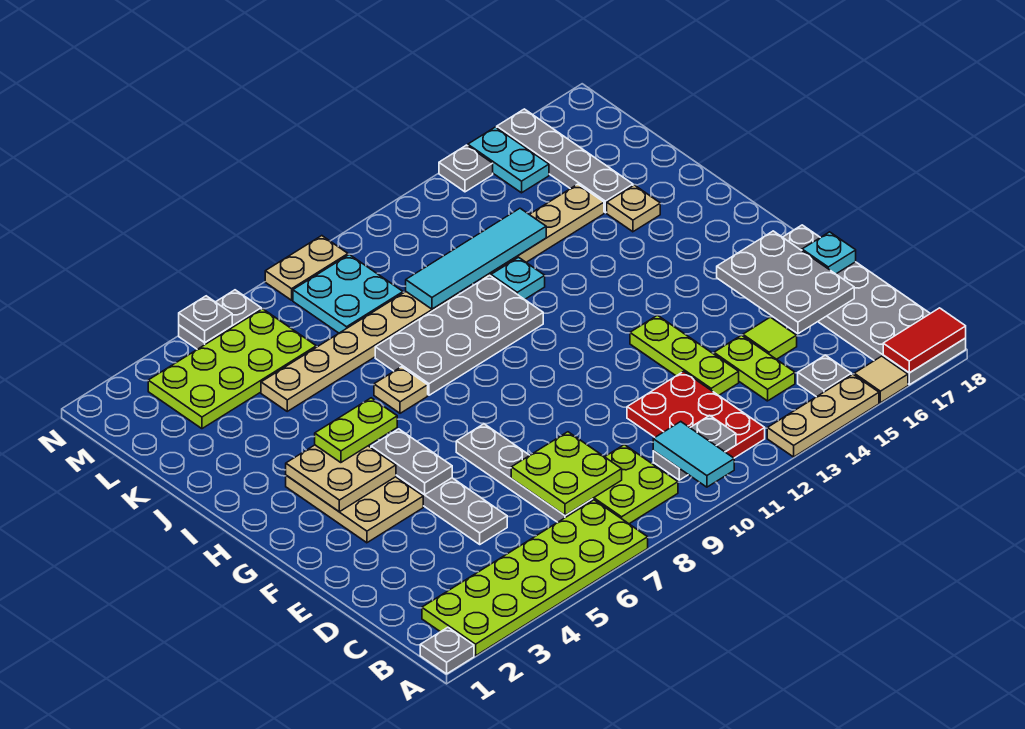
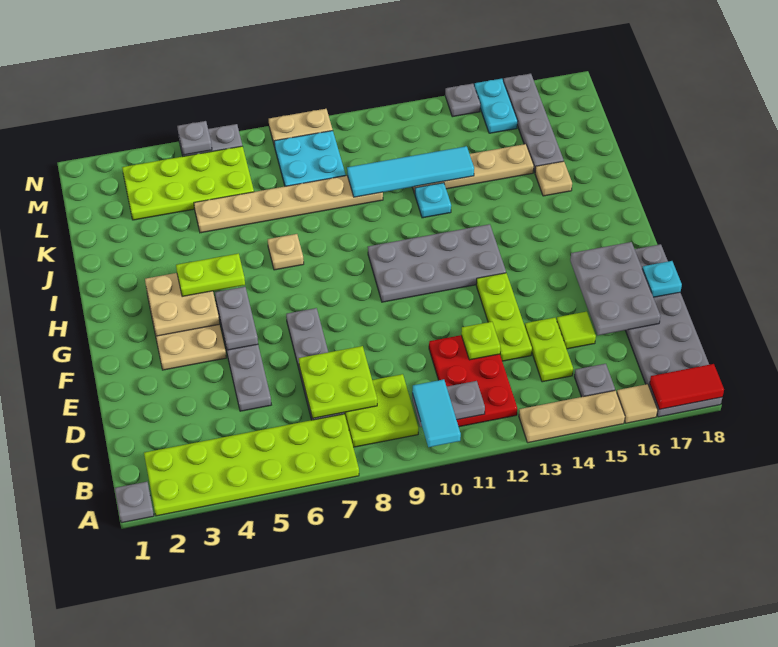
none -> lime plate D12 level 2
grey plate I8:J11 level 1 -> grey plate G10:H13 level 1

